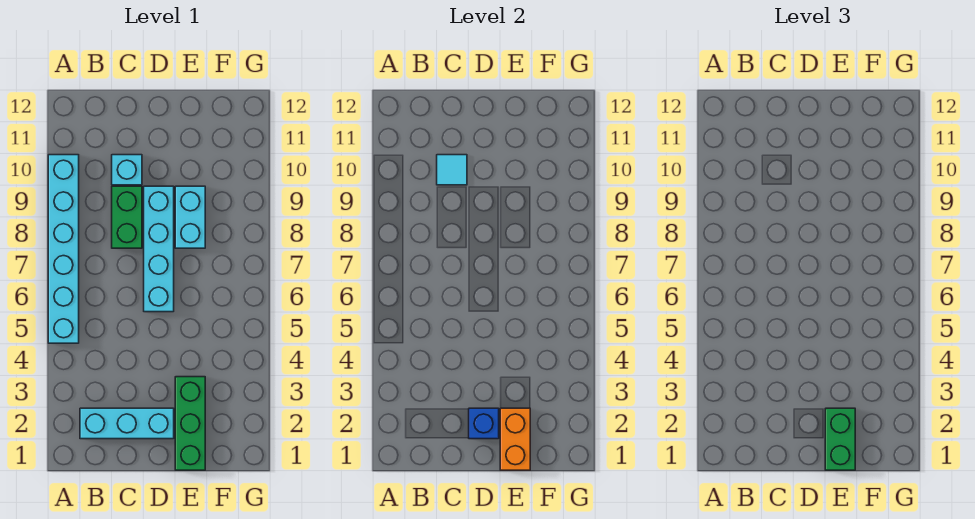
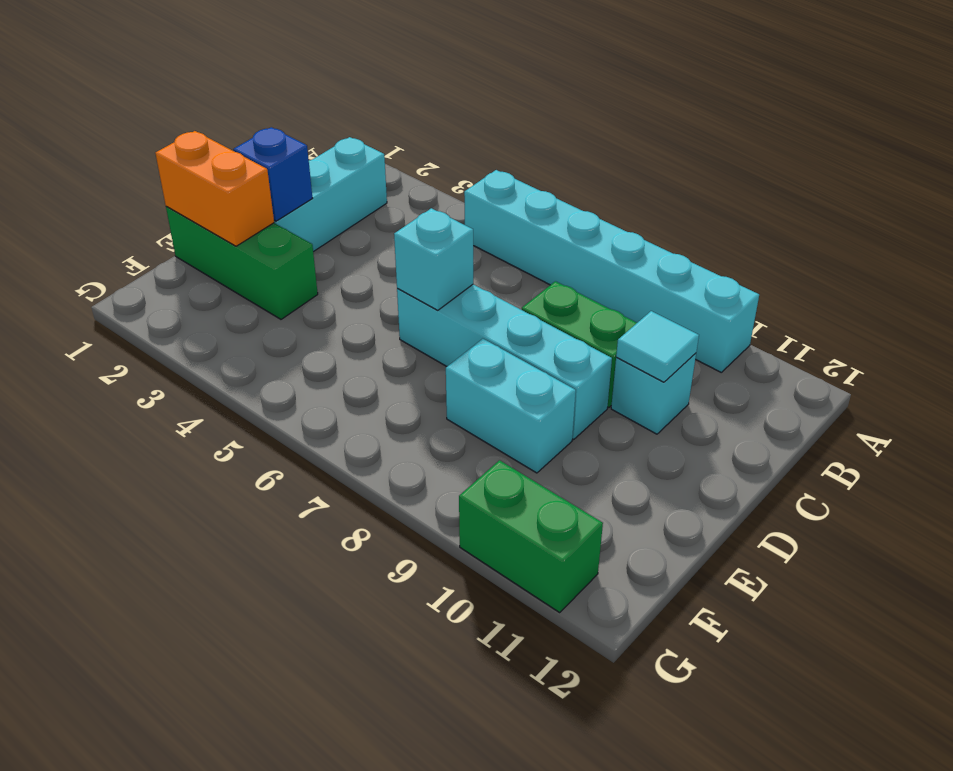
none -> cyan brick D6 level 2
green brick E1:E2 level 3 -> green brick G10:G11 level 1

